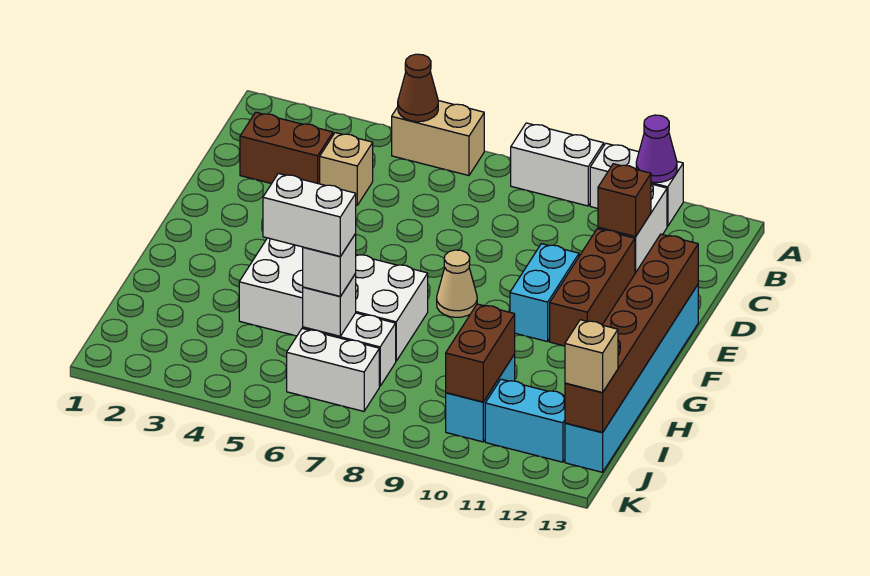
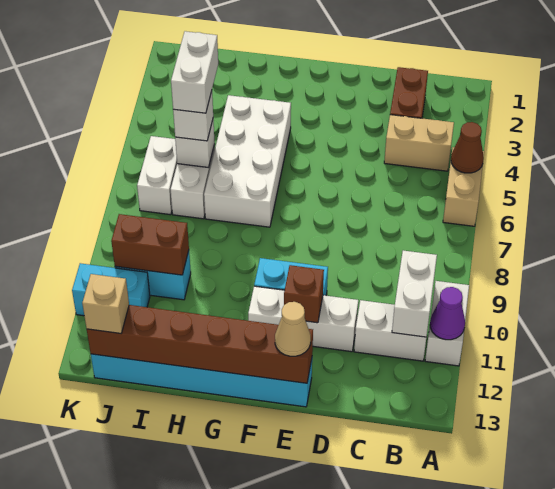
white brick A8:A9 level 1 -> white brick B10:B11 level 2
tan brick C4 level 1 -> tan brick B4:C4 level 1
brown brick C11 level 2 -> brown brick E11 level 2
brown brick D11:F11 level 1 -> white brick D11:F11 level 1
tan cone F8 level 1 -> tan cone E13 level 3
cyan brick J11:J12 level 1 -> cyan brick J11:K11 level 1

